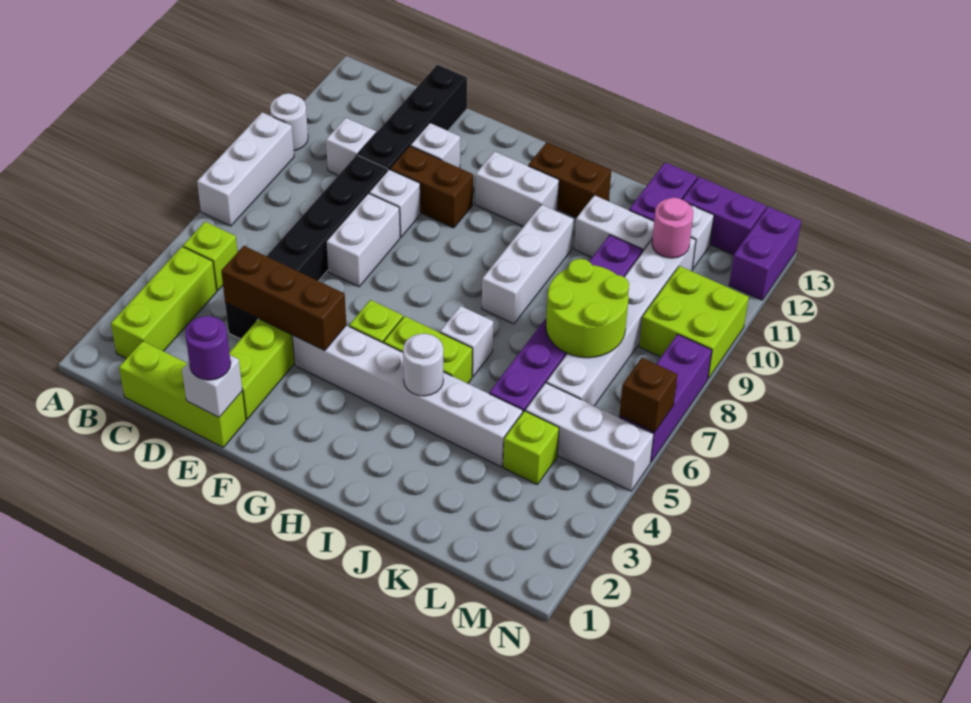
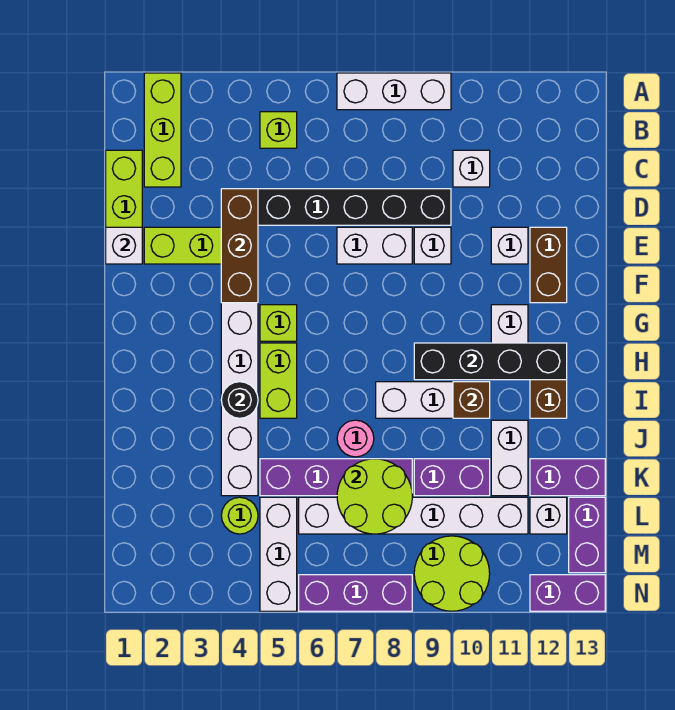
white round brick A10 level 1 -> none
lime brick B2:B4 level 1 -> lime brick A2:C2 level 1
black brick D10:D13 level 1 -> black brick H9:H12 level 2
purple round brick E1 level 3 -> none
brown brick E10:F10 level 1 -> brown brick E12:F12 level 1
white round brick I4 level 2 -> black round brick I4 level 2
white brick I6 level 1 -> none
lime brick L4 level 1 -> lime round brick L4 level 1
pink round brick L11 level 2 -> pink round brick J7 level 1
lime brick M9:N10 level 1 -> lime round brick M9:N10 level 1
brown brick N6 level 2 -> brown brick I10 level 2

